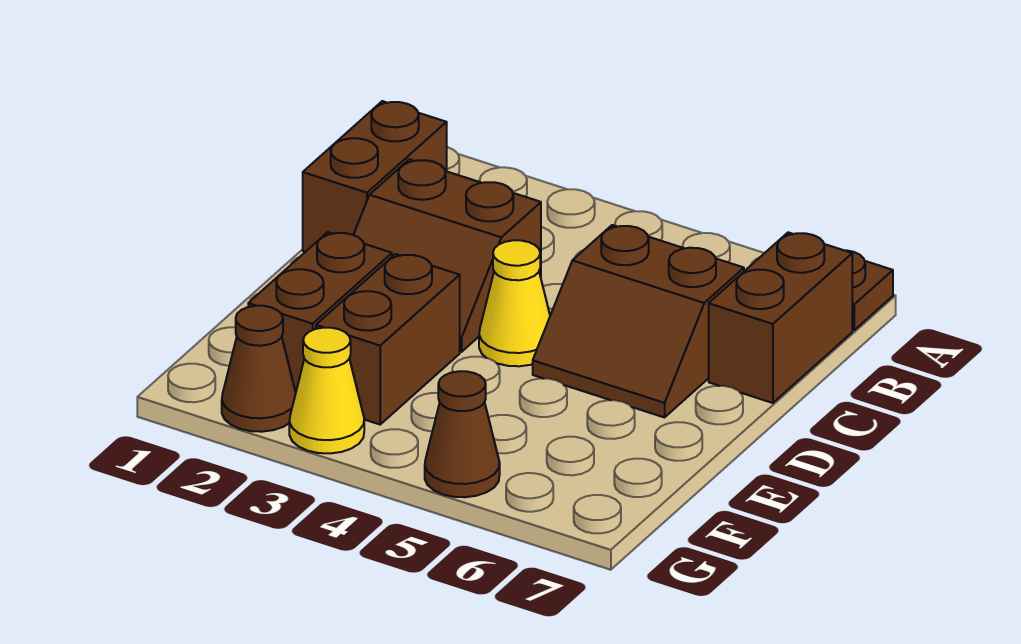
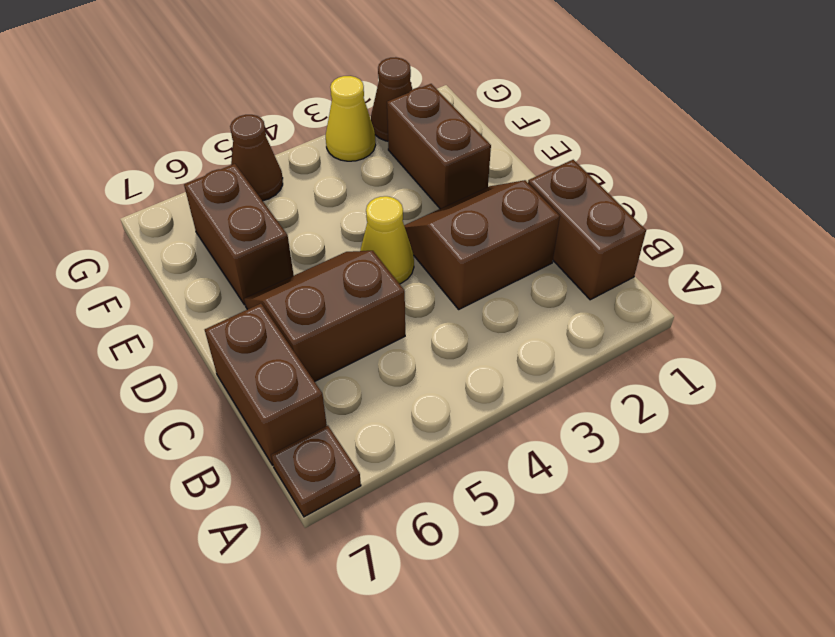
brown brick E3:F3 level 1 -> brown brick E6:F6 level 1

